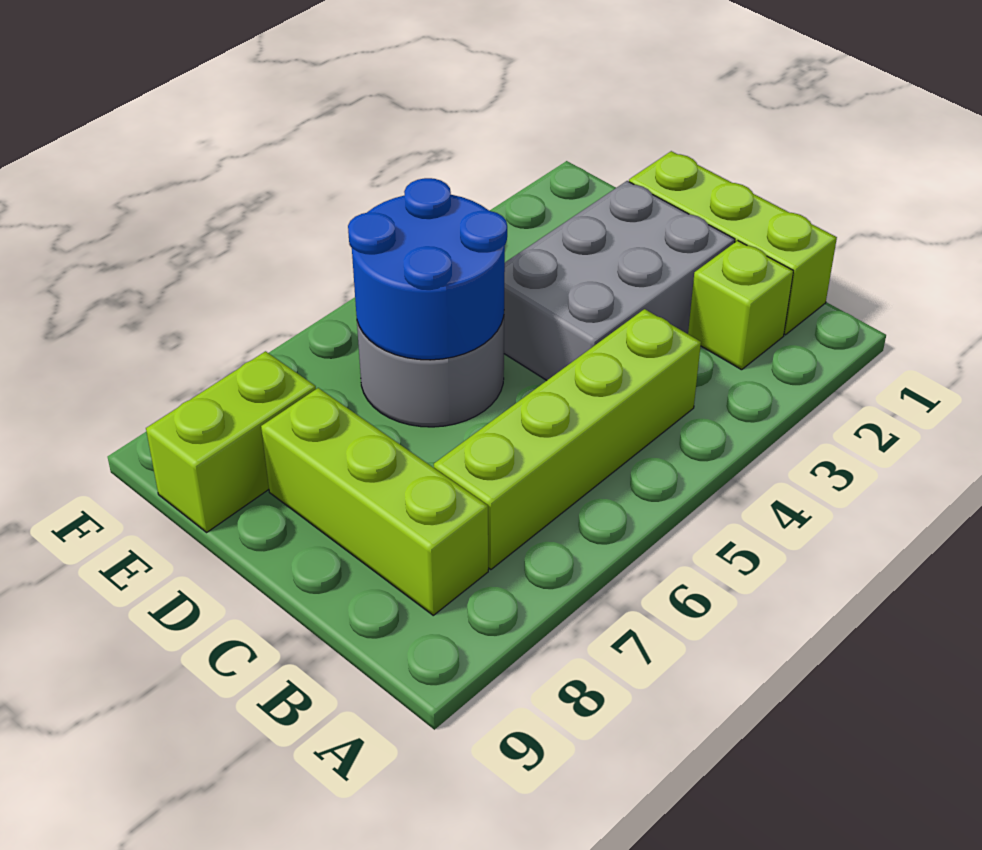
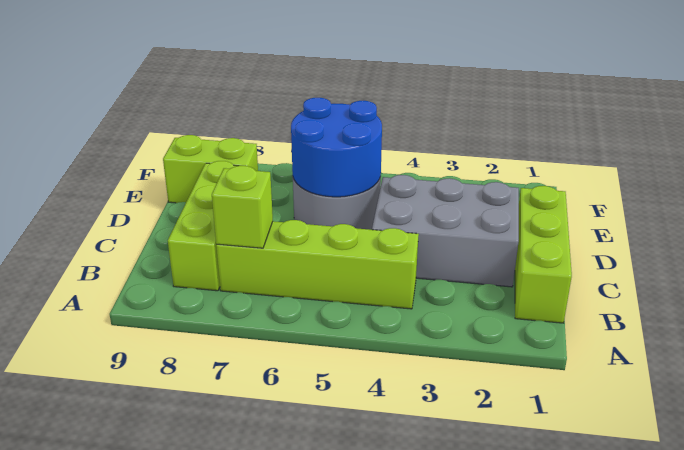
lime brick B2 level 1 -> lime brick B7 level 2

